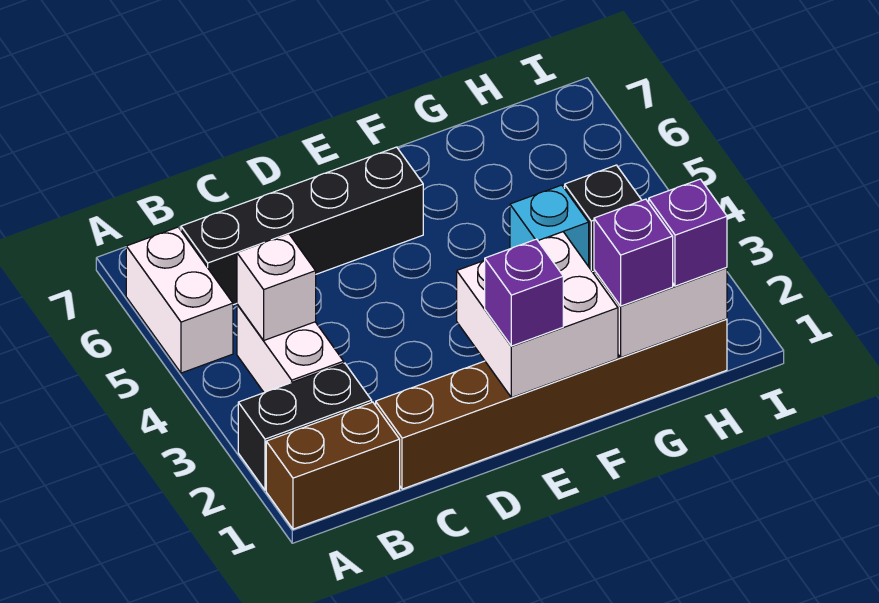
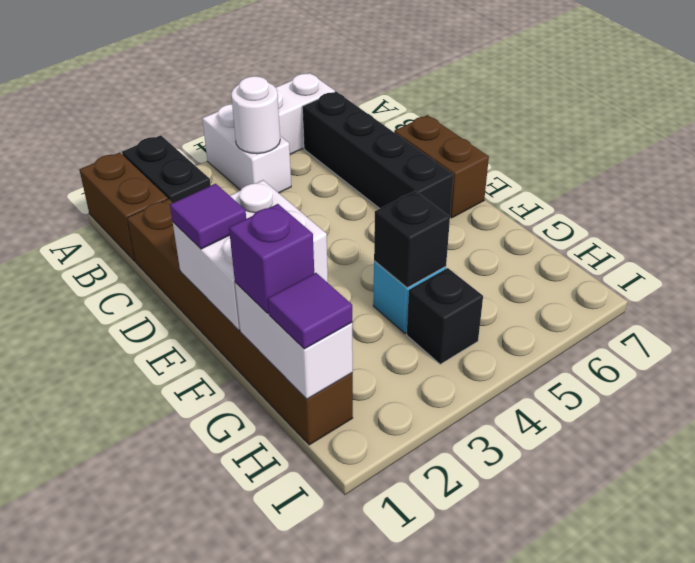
white brick B3:B4 level 1 -> white brick A4:B4 level 1
white brick B4 level 2 -> white round brick B4 level 2
none -> brown brick D7:E7 level 1
purple brick E1 level 3 -> purple tile E1 level 3
none -> black brick G4 level 2
purple brick H1 level 3 -> purple tile H1 level 3

